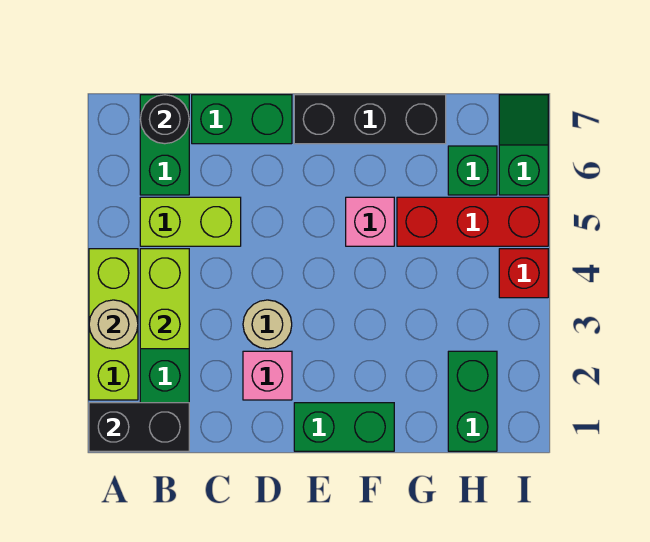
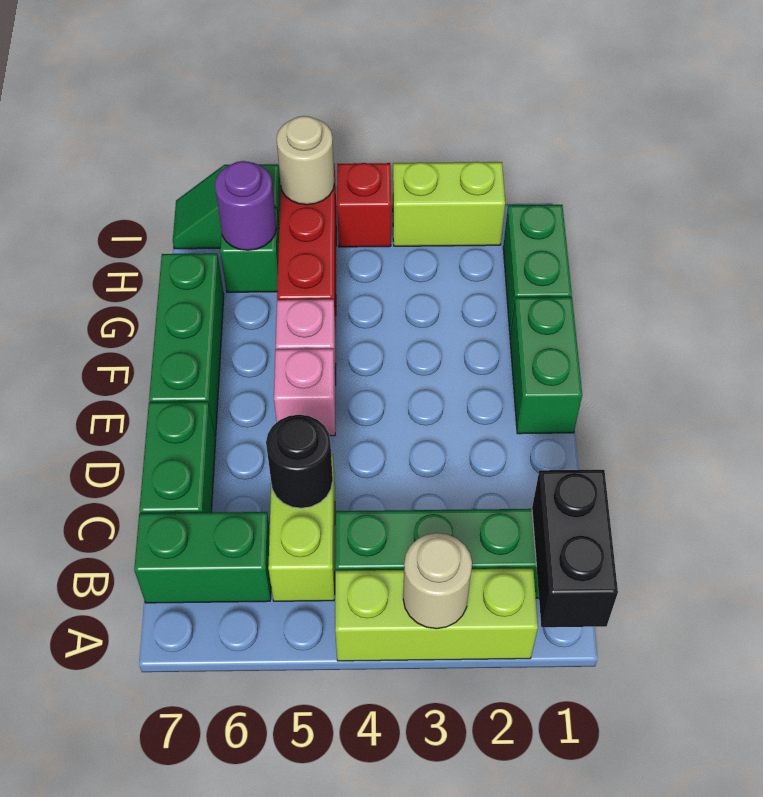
lime brick B3:B4 level 2 -> lime brick I2:I3 level 1
black round brick B7 level 2 -> black round brick C5 level 2
pink brick D2 level 1 -> pink brick E5 level 1
tan round brick D3 level 1 -> tan round brick I5 level 2
black brick E7:G7 level 1 -> green brick E7:G7 level 1
green brick H1:H2 level 1 -> green brick G1:H1 level 1
none -> purple round brick H6 level 2

